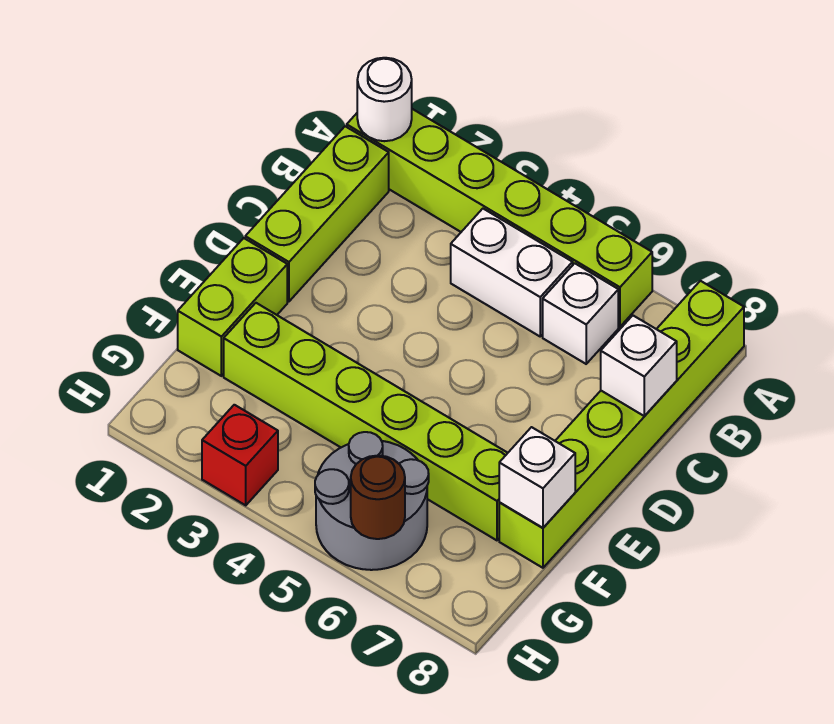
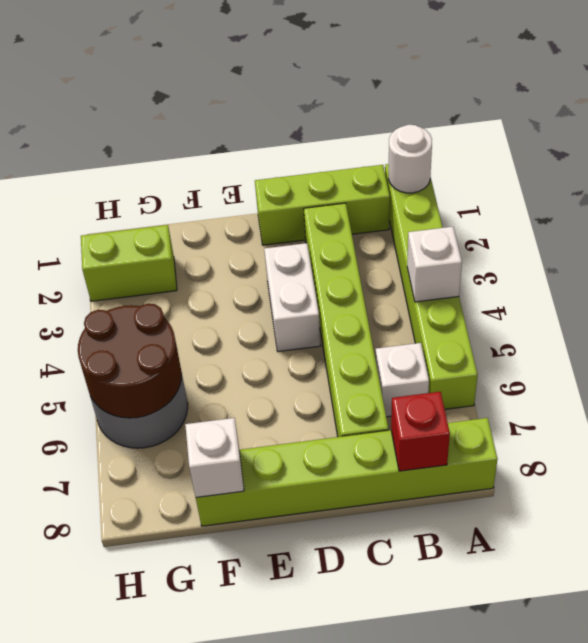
white brick B4:B5 level 1 -> white brick D3:D4 level 1
white brick C8 level 2 -> white brick A4 level 2
lime brick E1:F1 level 1 -> lime brick G2:H2 level 1
lime brick F2:F7 level 1 -> lime brick C2:C7 level 1
red brick H3 level 1 -> red brick B8 level 2
brown round brick H6 level 2 -> brown round brick G5:H6 level 2

